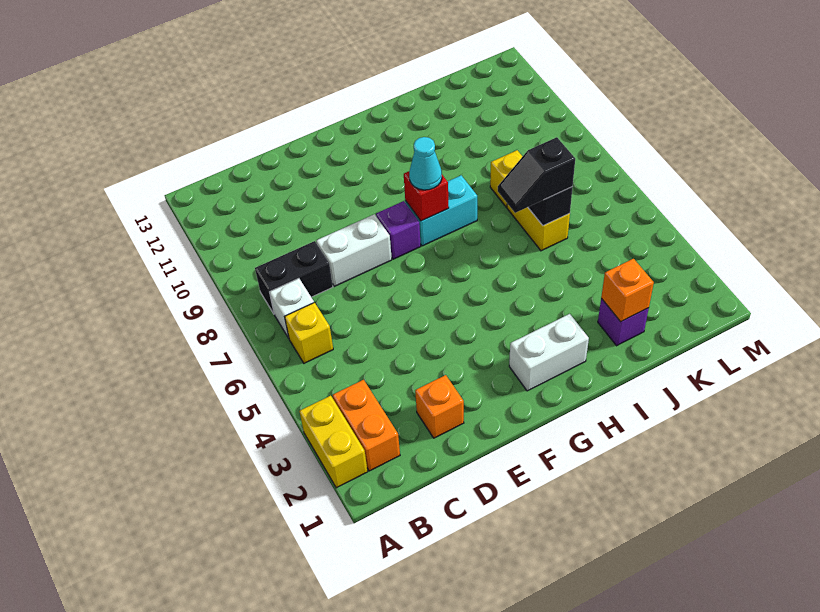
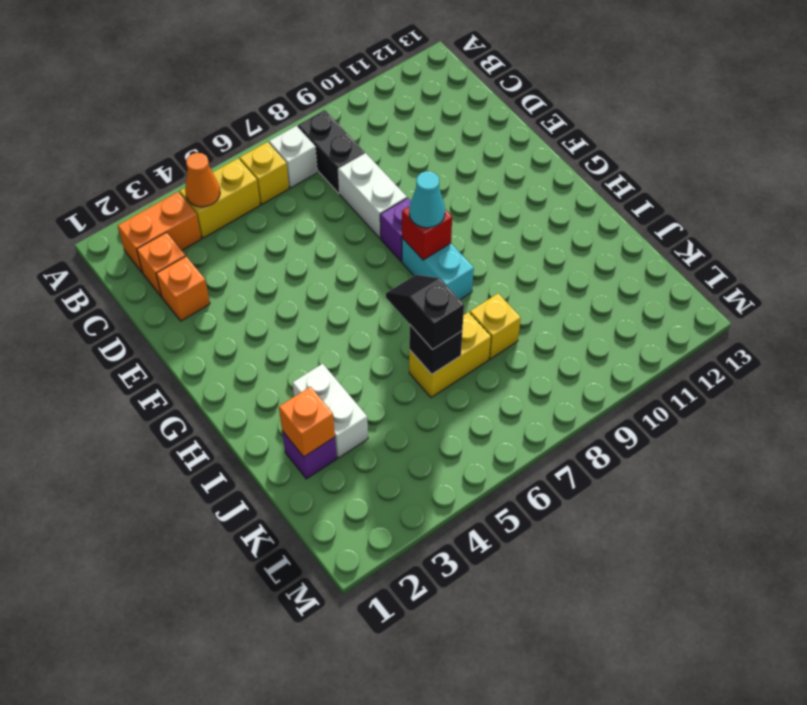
yellow brick A2:A3 level 1 -> yellow brick B4:B5 level 1
none -> orange cone B4 level 2
none -> orange brick C2 level 1
white brick G2:H2 level 1 -> white brick I3:J3 level 1

